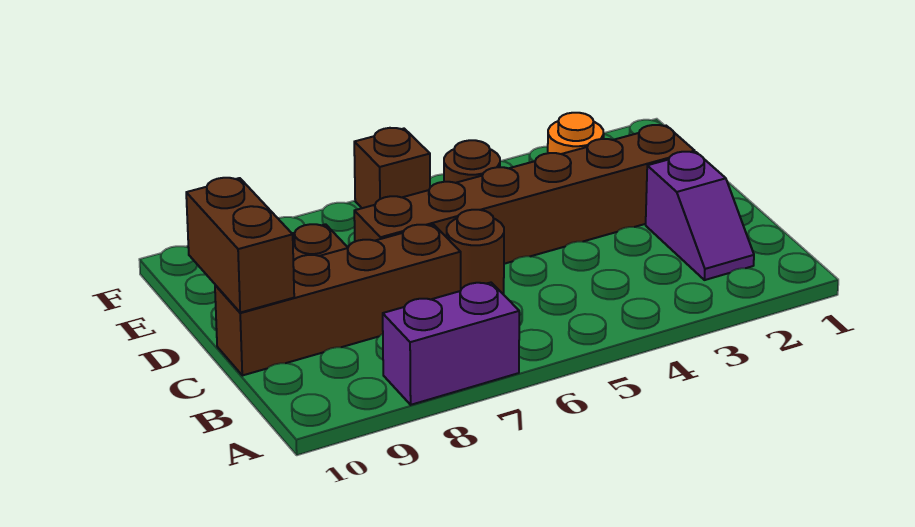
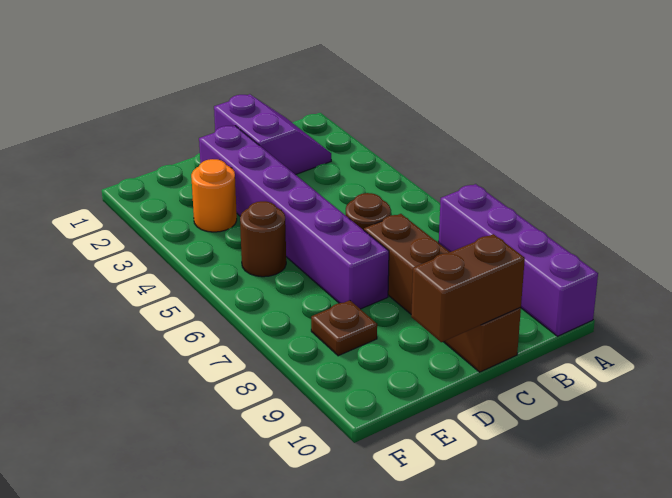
purple brick A7:A8 level 1 -> purple brick A7:A10 level 1
purple slope B2:C2 level 1 top C -> purple slope B1:C2 level 1 top C
brown brick D2:D7 level 1 -> purple brick D2:D7 level 1
brown brick F6 level 1 -> none

